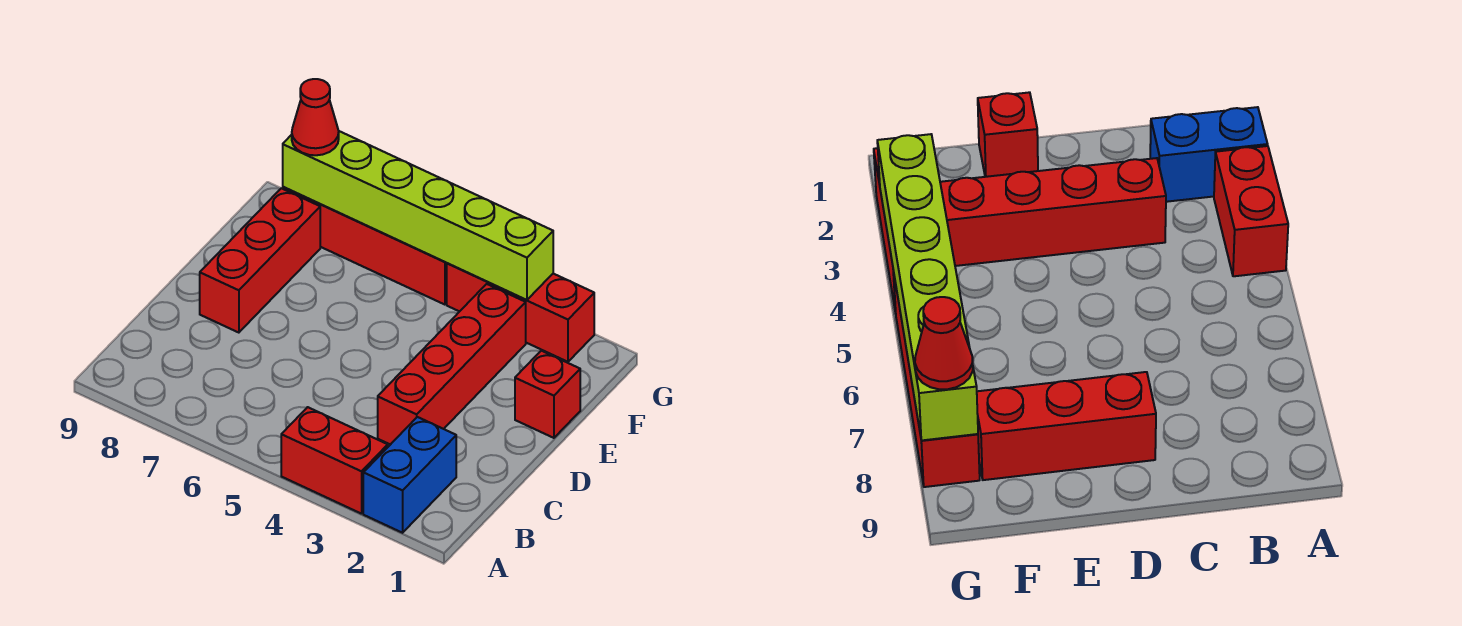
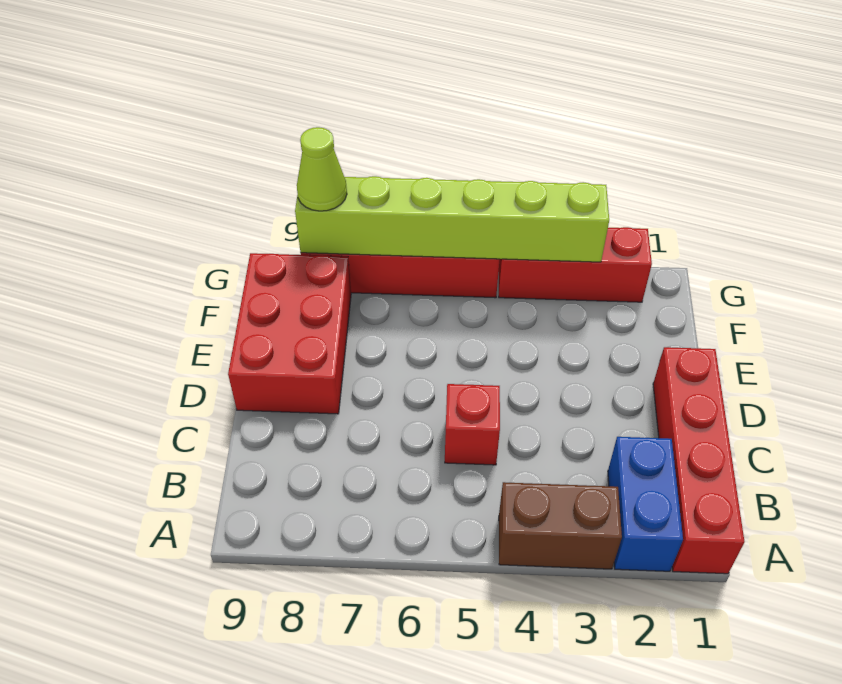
red brick A3:A4 level 1 -> brown brick A3:A4 level 1
red brick C3:F3 level 1 -> red brick A1:D1 level 1
red brick D8:F8 level 1 -> red brick D8:F9 level 1
red brick E1 level 1 -> red brick C5 level 1
red cone G8 level 3 -> lime cone G8 level 3

